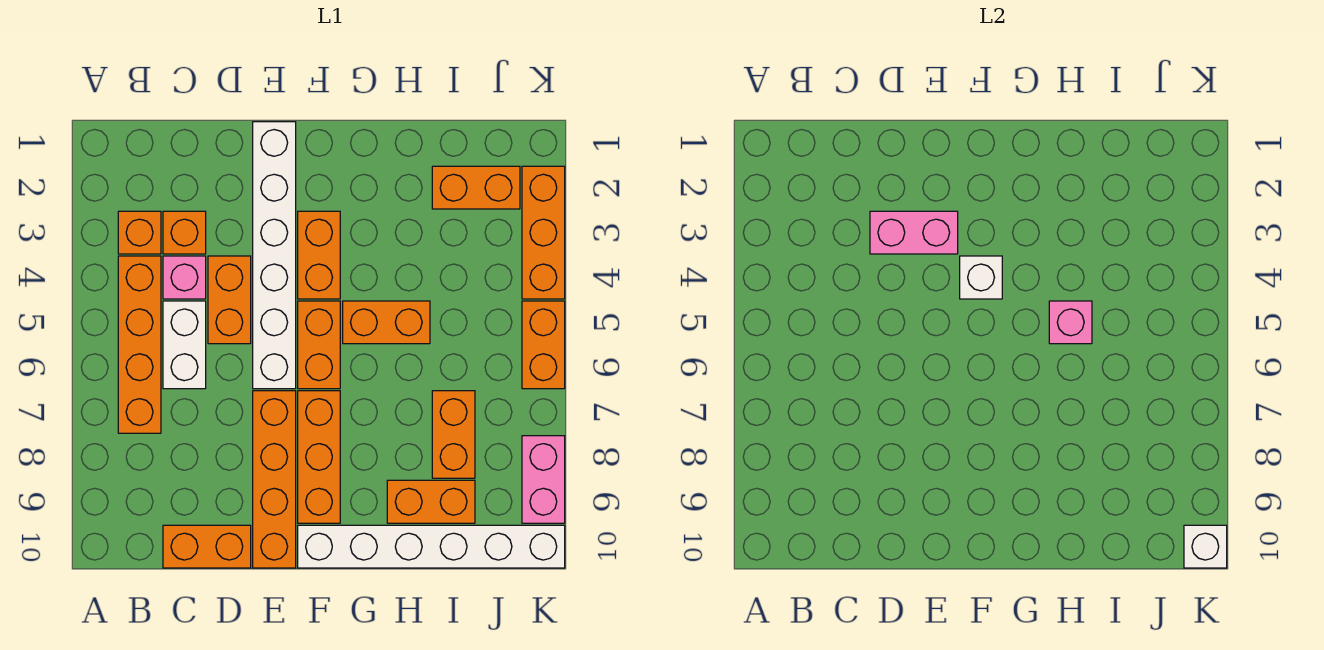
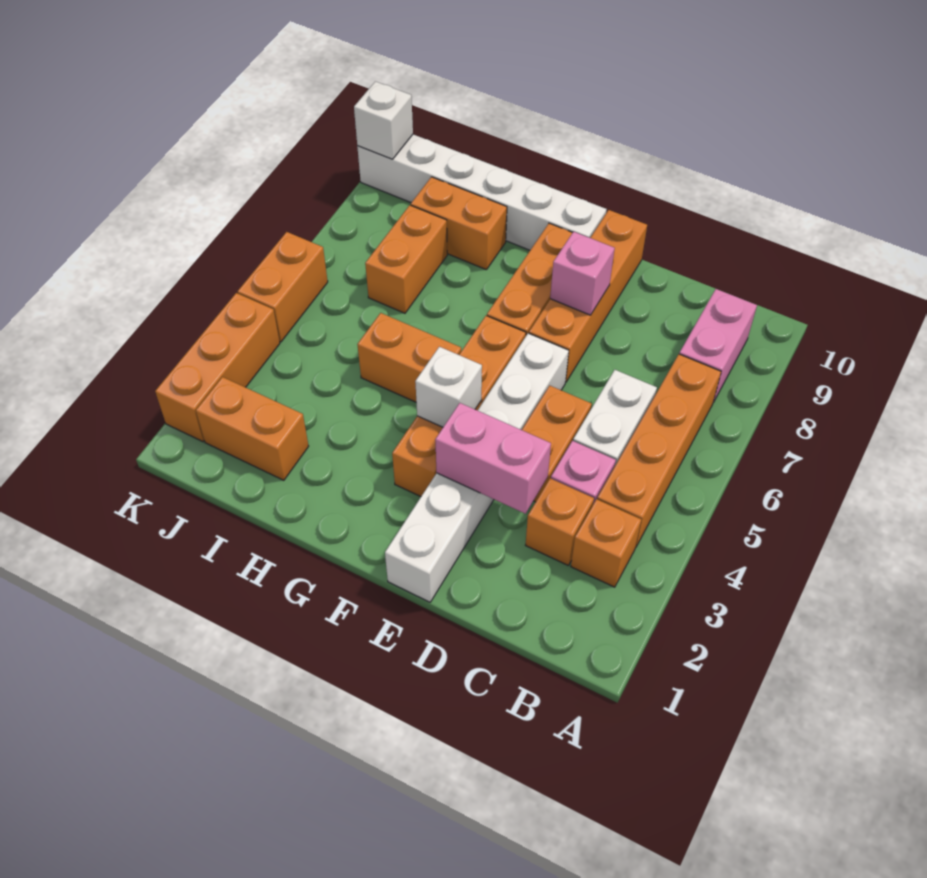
orange brick C10:D10 level 1 -> none
pink brick H5 level 2 -> pink brick E8 level 2
pink brick K8:K9 level 1 -> pink brick B8:B9 level 1

